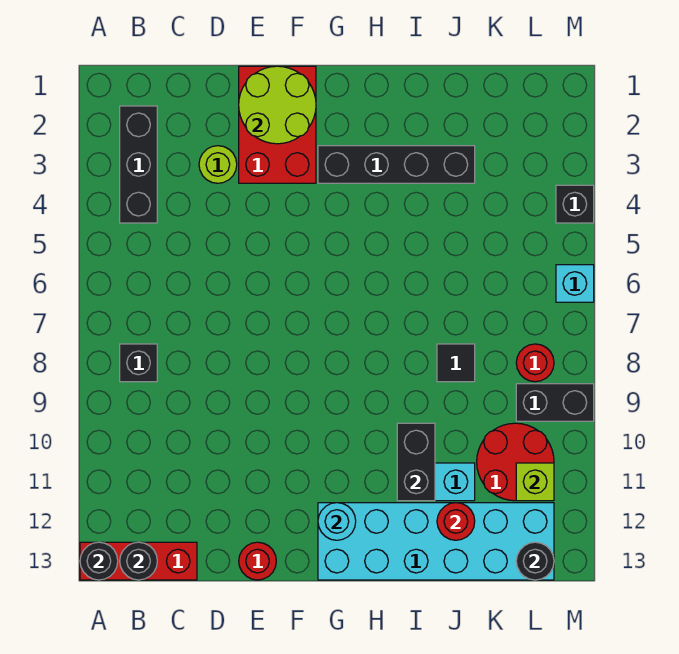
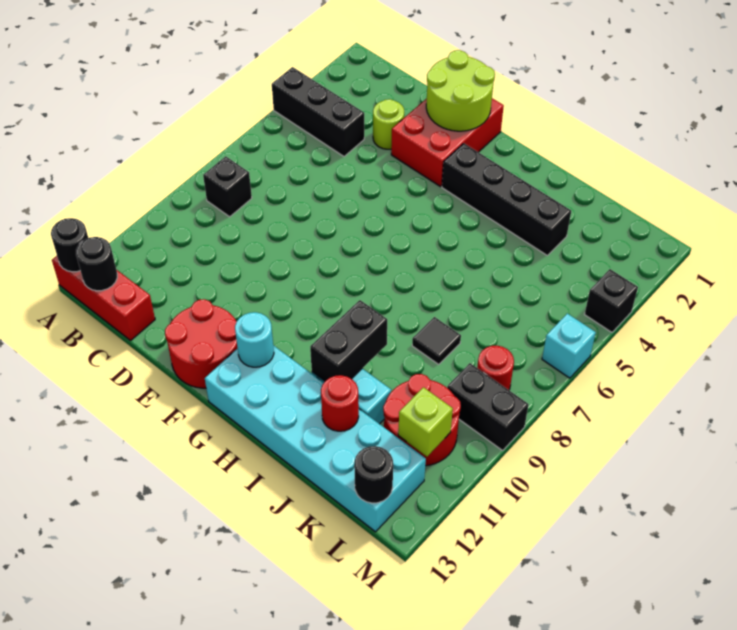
black brick B2:B4 level 1 -> black brick A4:C4 level 1
red round brick E13 level 1 -> red round brick E12:F13 level 1

